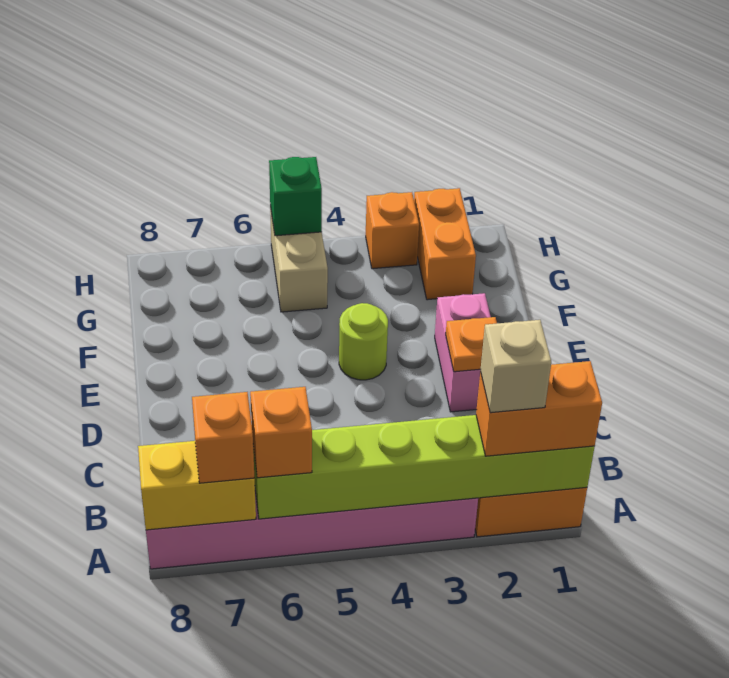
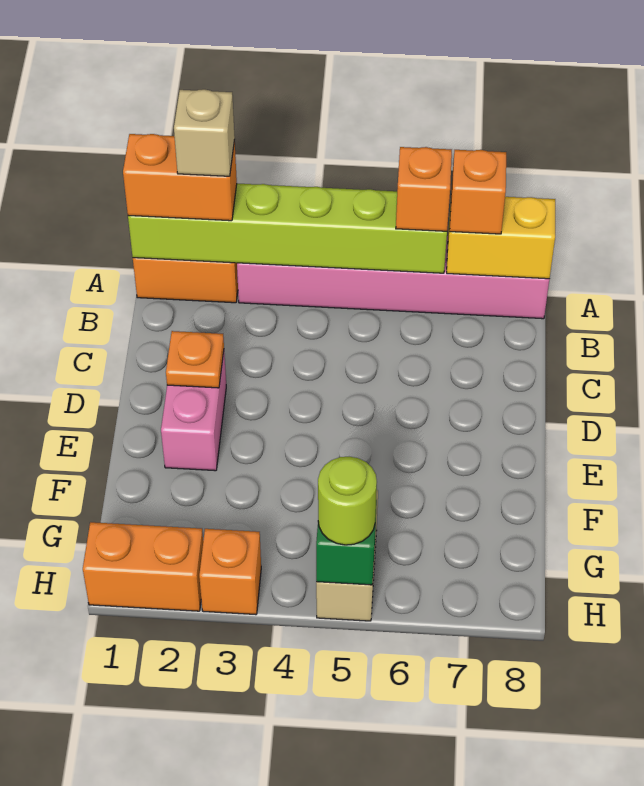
lime round brick E4 level 1 -> lime round brick H5 level 3
orange brick G2:H2 level 1 -> orange brick H1:H2 level 1

